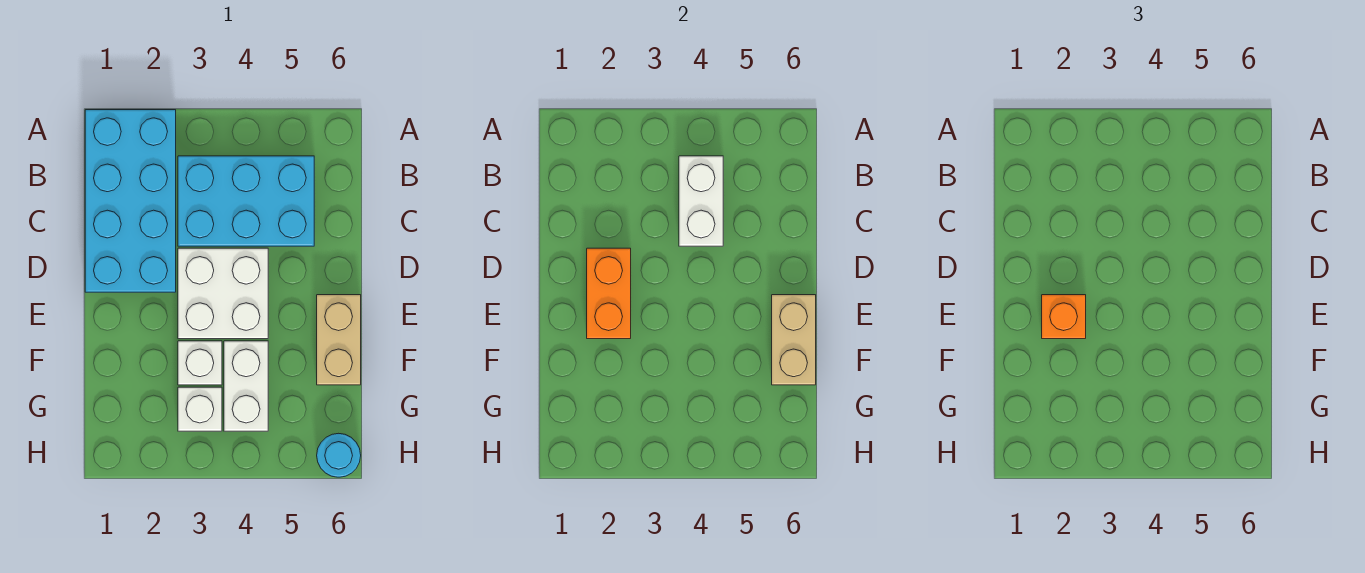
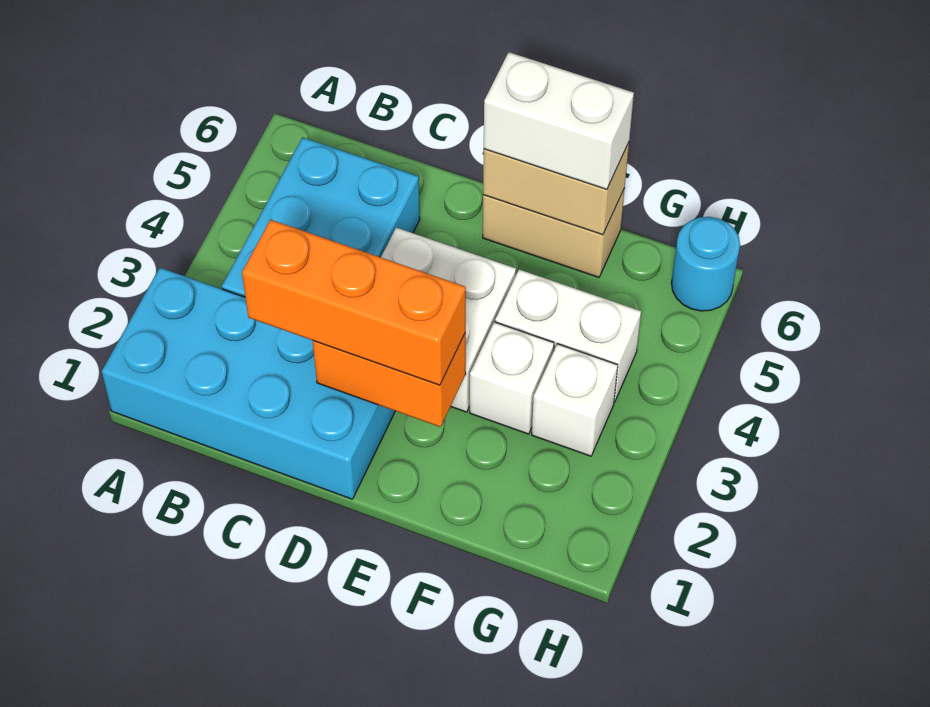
white brick B4:C4 level 2 -> white brick E6:F6 level 3
orange brick E2 level 3 -> orange brick C2:E2 level 3

